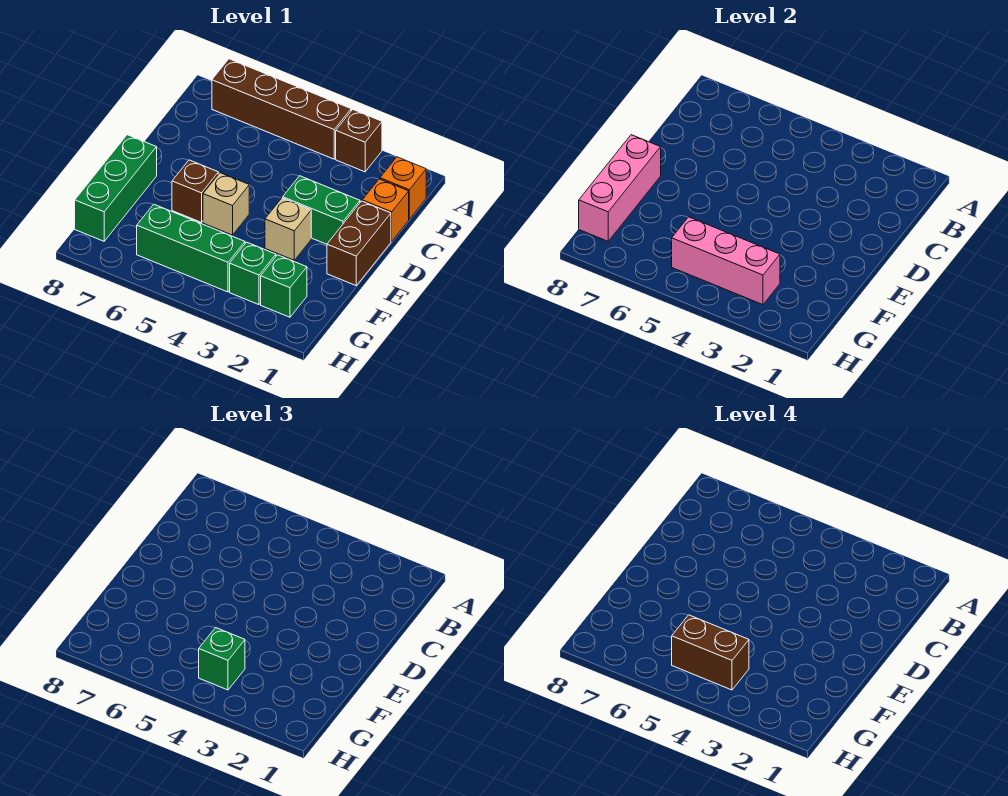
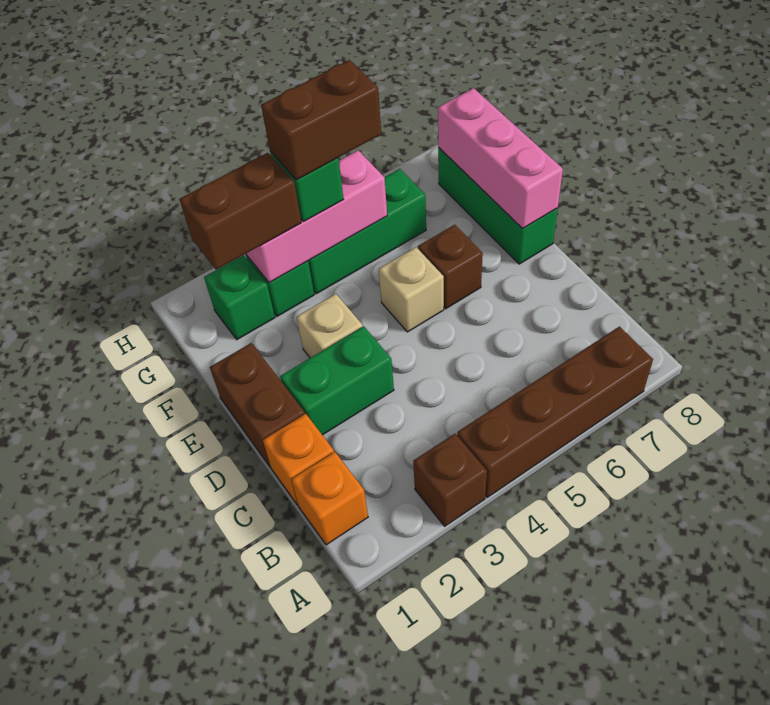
none -> brown brick G2:G3 level 3

